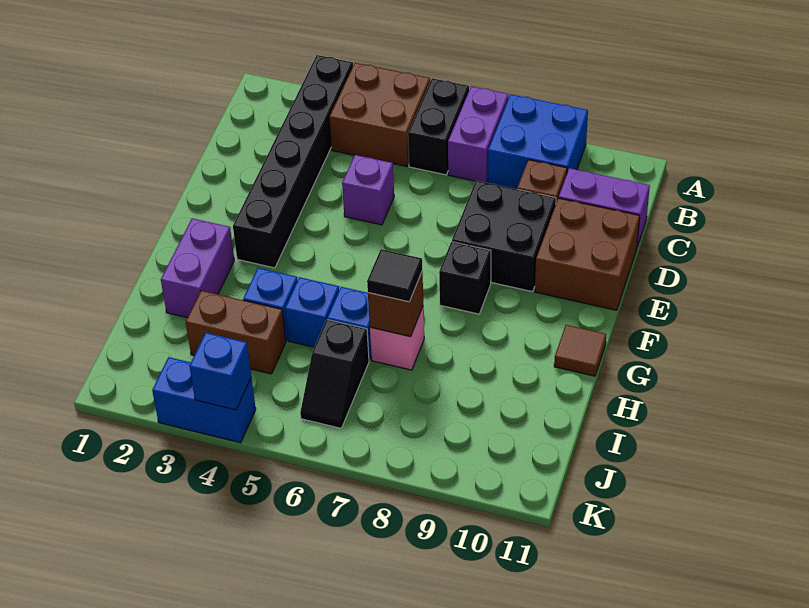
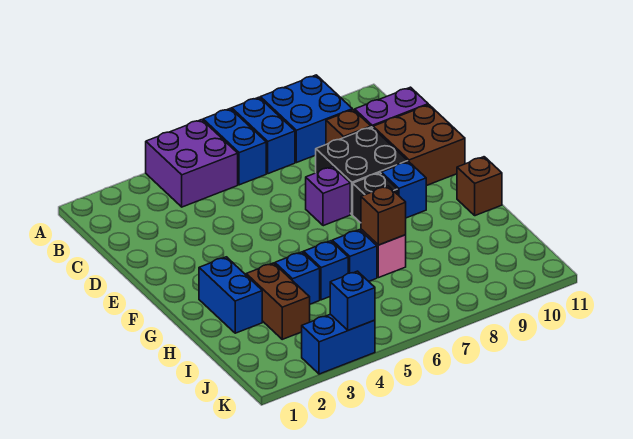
black brick A3:F3 level 1 -> none
brown brick A4:B5 level 1 -> purple brick A4:B5 level 1
black brick A6:B6 level 1 -> blue brick A6:B6 level 1
purple brick A7:B7 level 1 -> blue brick A7:B7 level 1
purple brick D5 level 1 -> purple brick E7 level 1
none -> blue brick F9 level 1
purple brick G2:H2 level 1 -> blue brick G2:H2 level 1
brown tile G11 level 1 -> brown brick G11 level 1
black tile H7 level 3 -> none
brown brick I3:I4 level 1 -> brown brick H3:I3 level 1
black slope I6:J6 level 1 top I -> none

